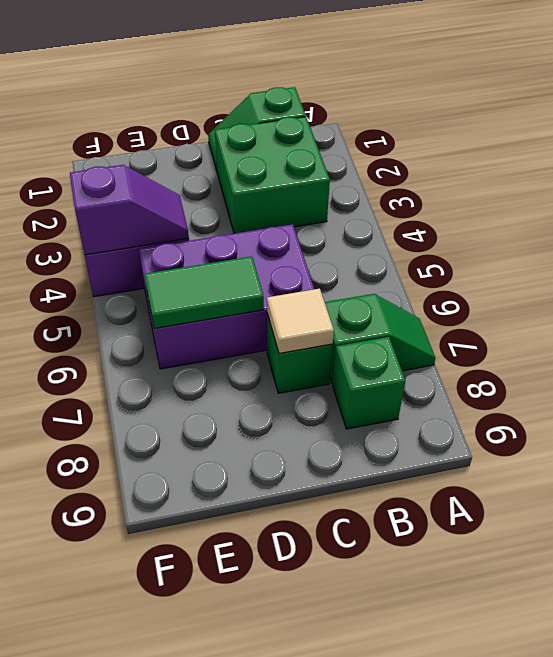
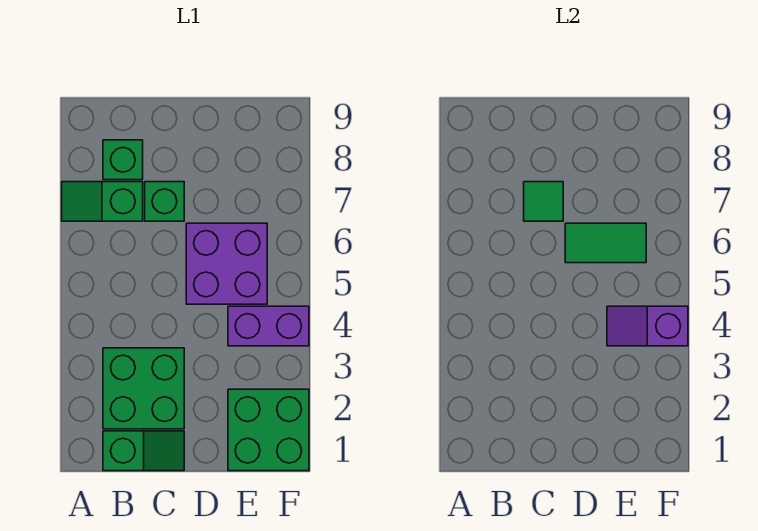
purple brick C5:E6 level 1 -> purple brick D5:E6 level 1
tan tile C7 level 2 -> green tile C7 level 2
none -> green brick E1:F2 level 1

